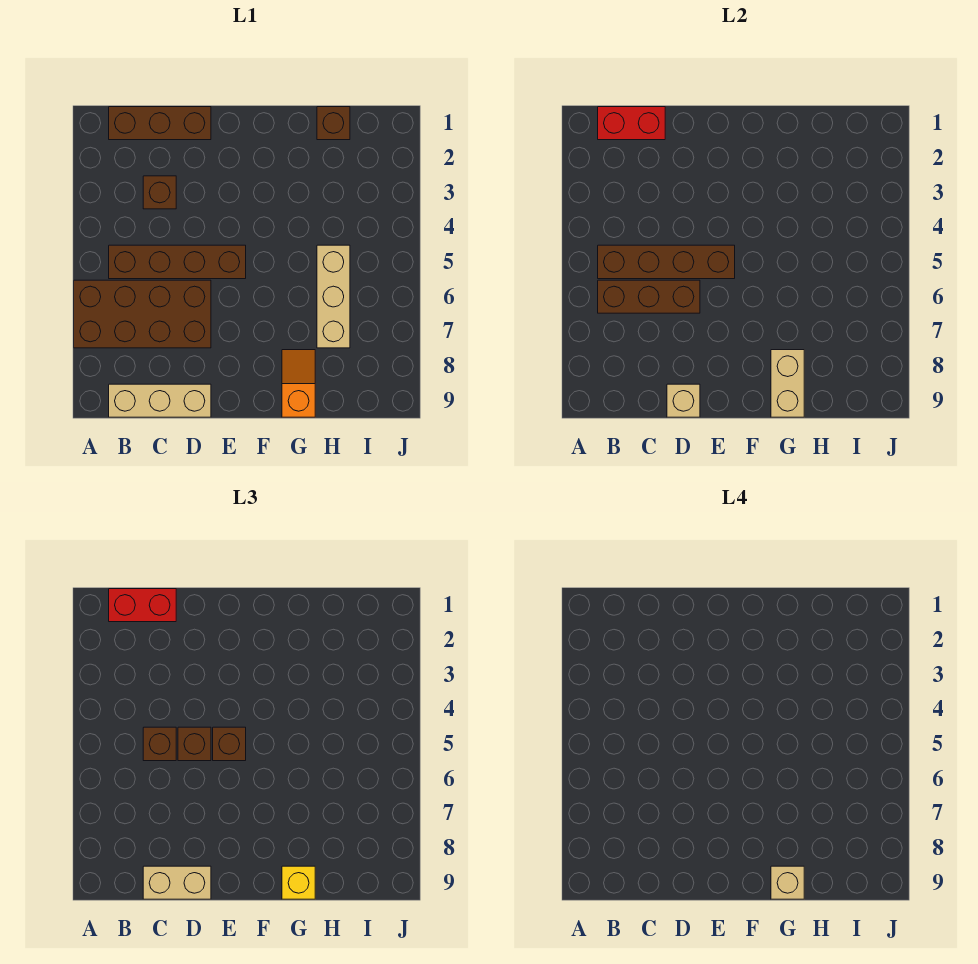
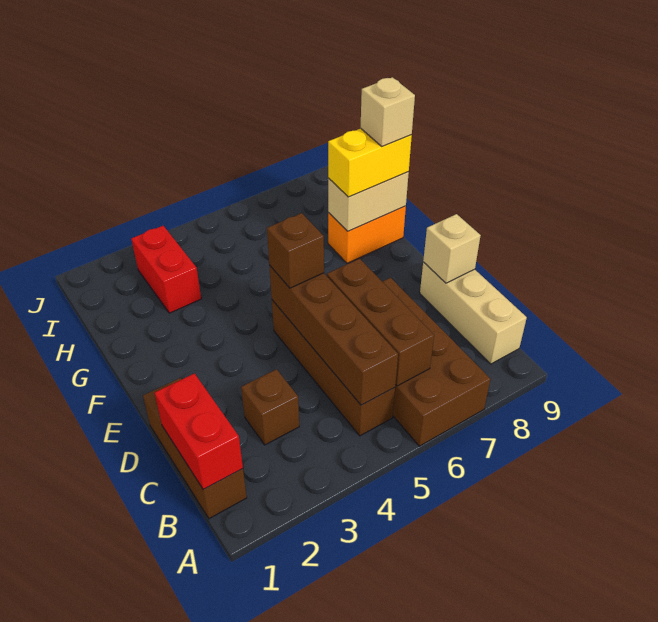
red brick B1:C1 level 3 -> red brick H3:I3 level 1
brown brick C5 level 3 -> none
tan brick C9:D9 level 3 -> none
brown brick D5 level 3 -> none
orange slope G8:G9 level 1 top 9 -> orange brick G8:G9 level 1
yellow brick G9 level 3 -> yellow brick G8:G9 level 3
brown brick H1 level 1 -> none
tan brick H5:H7 level 1 -> none

